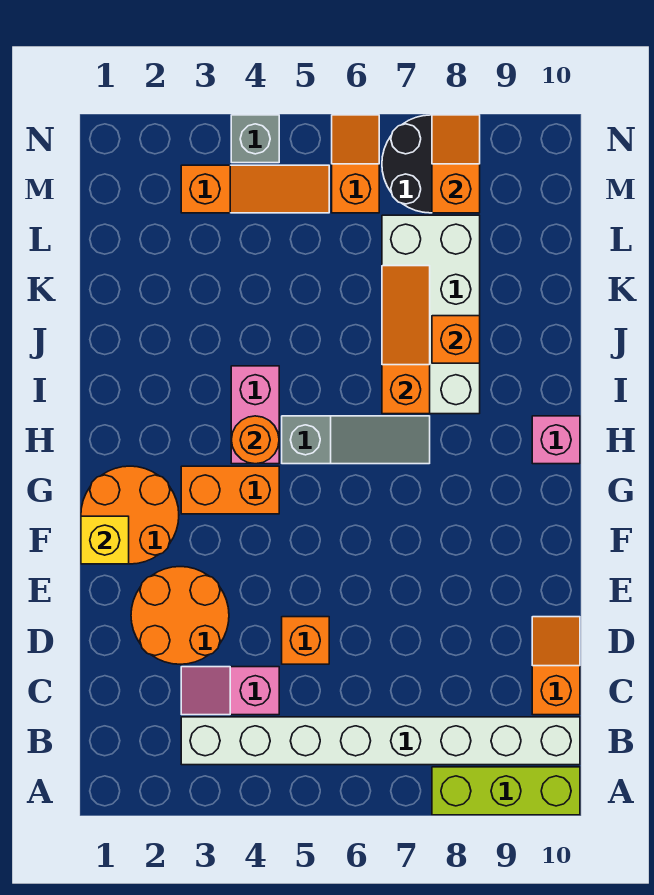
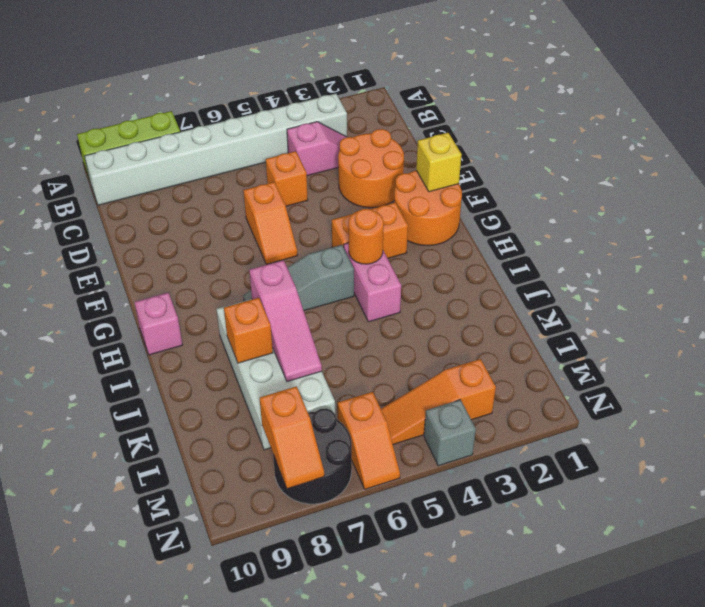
orange slope C10:D10 level 1 top C -> orange slope E6:F6 level 1 top E
orange slope I7:K7 level 2 top I -> pink slope I7:K7 level 2 top I

